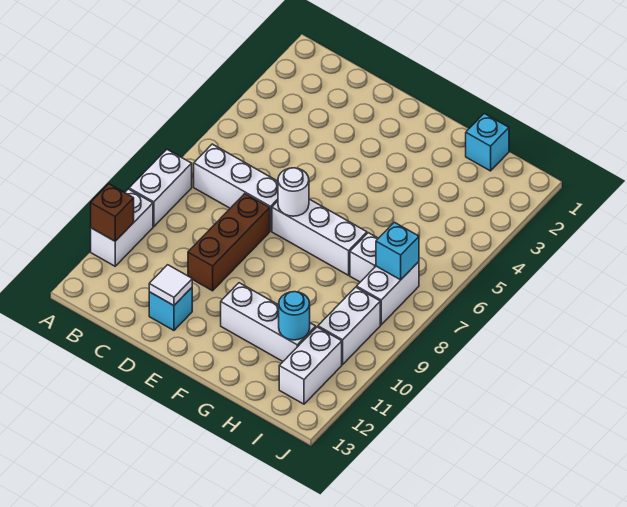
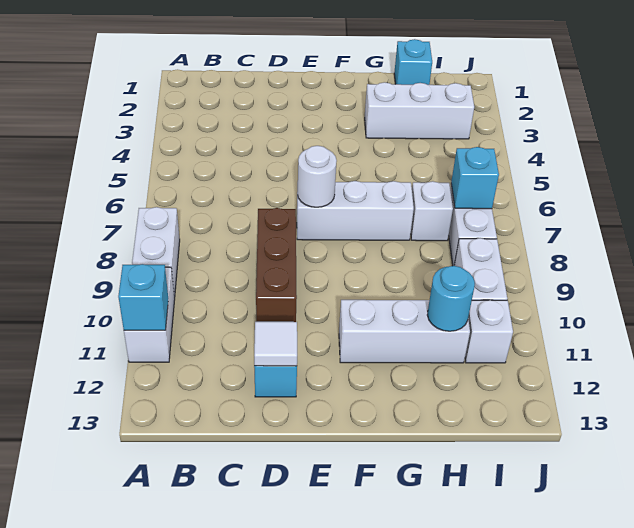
brown brick A11 level 2 -> cyan brick A11 level 2
white brick B7:D7 level 1 -> white brick G3:I3 level 1
white brick I11:I12 level 1 -> white brick I11 level 1

